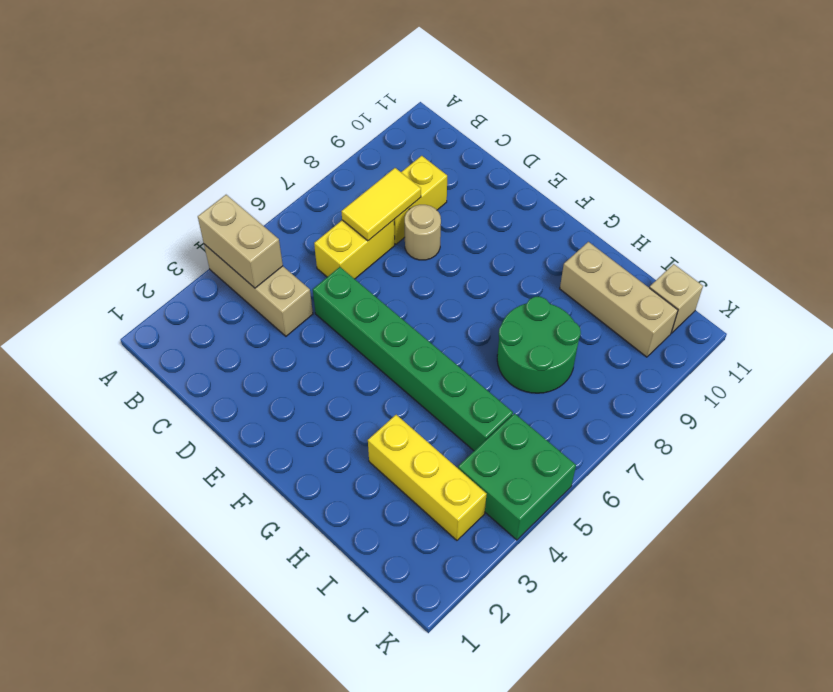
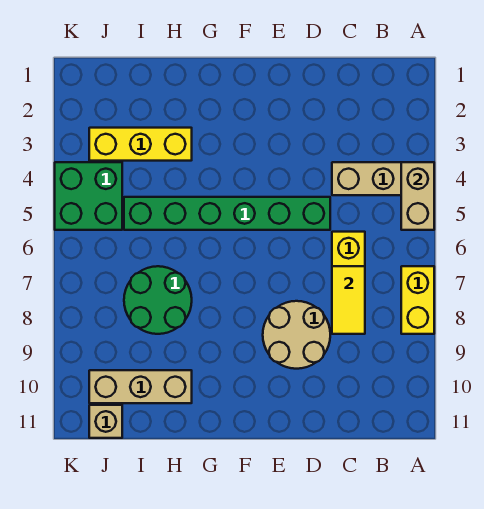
tan brick A4:B4 level 2 -> tan brick A4:A5 level 2
yellow brick C8:C9 level 1 -> yellow brick A7:A8 level 1
tan round brick D8 level 1 -> tan round brick D8:E9 level 1

